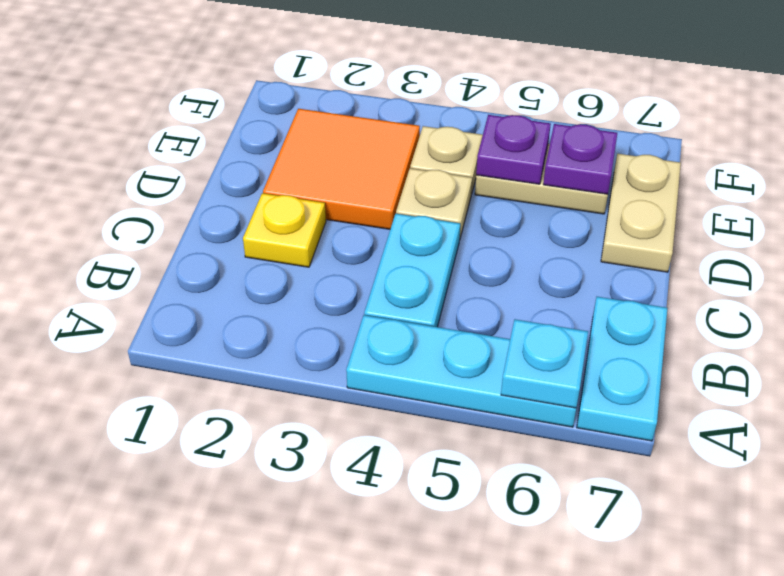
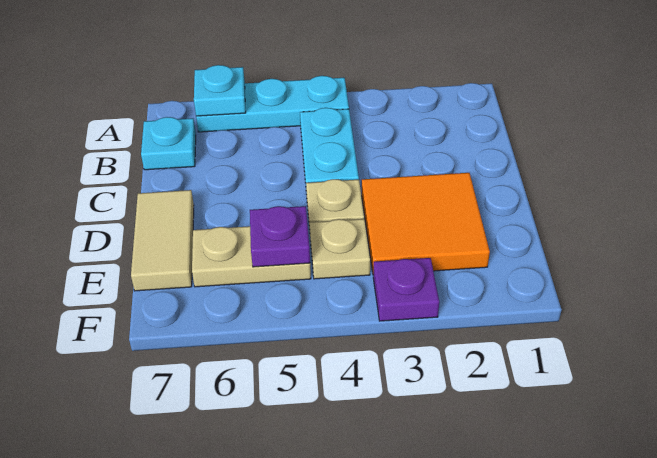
cyan plate A7:B7 level 1 -> cyan plate B7 level 1
yellow plate C2 level 1 -> none
tan plate D7:E7 level 1 -> tan tile D7:E7 level 1
purple plate E6 level 2 -> purple plate F3 level 1

